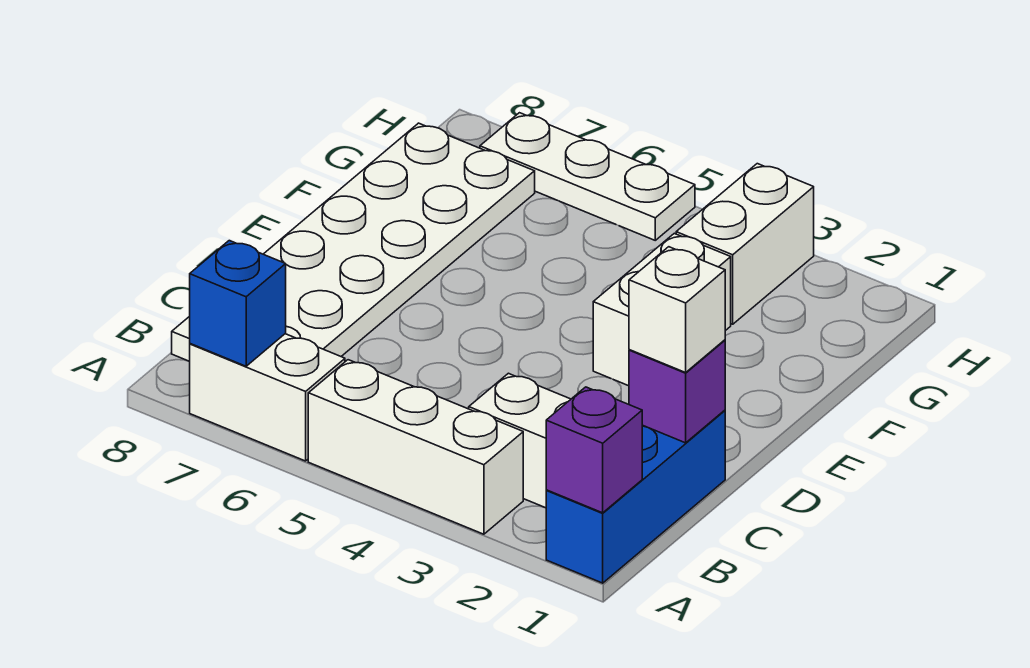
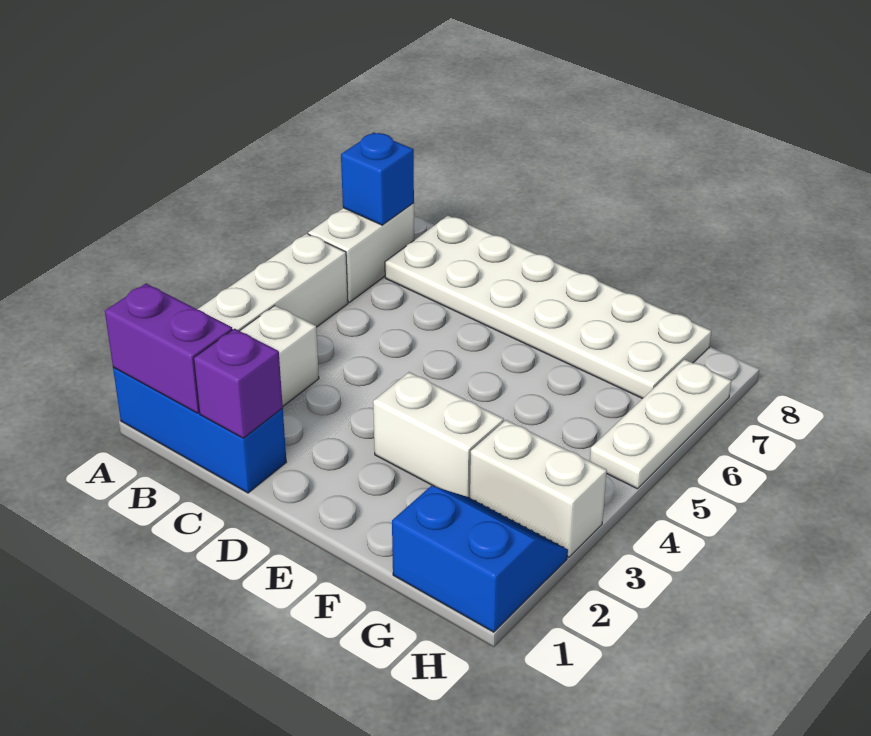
purple brick A1 level 2 -> purple brick A1:B1 level 2
white brick C1 level 3 -> none
none -> blue slope G1:H2 level 1 top 1

